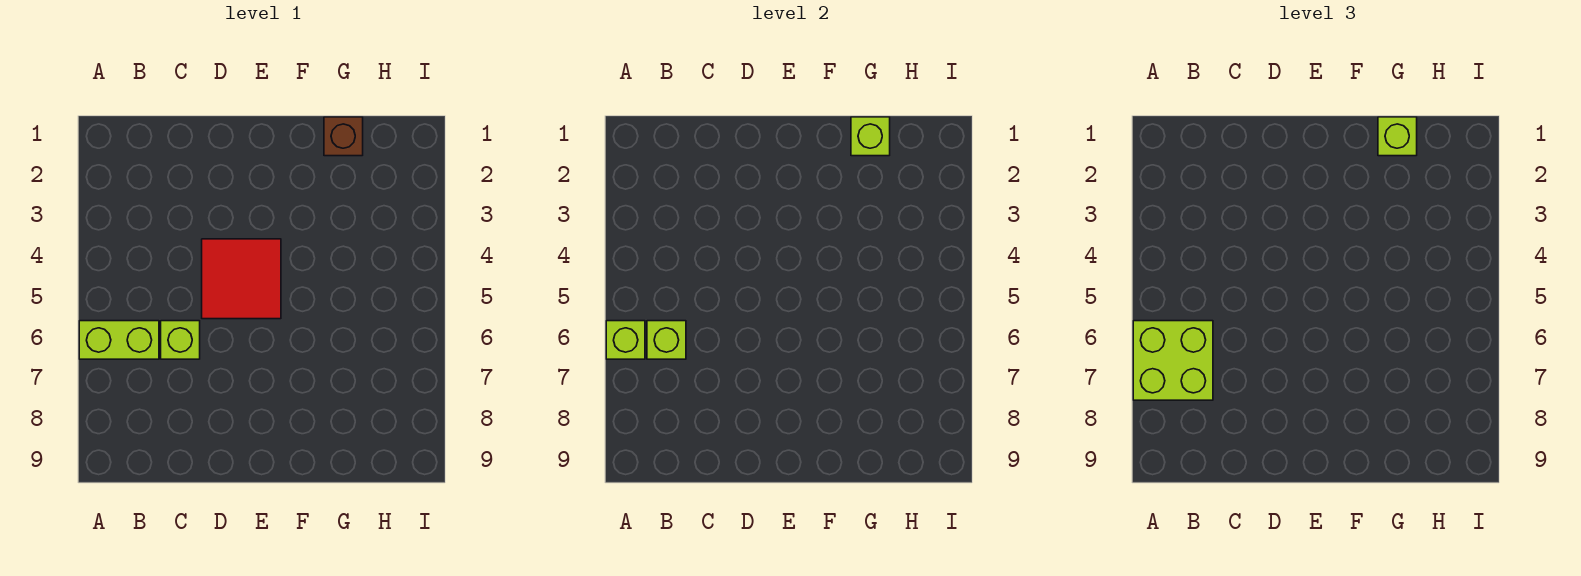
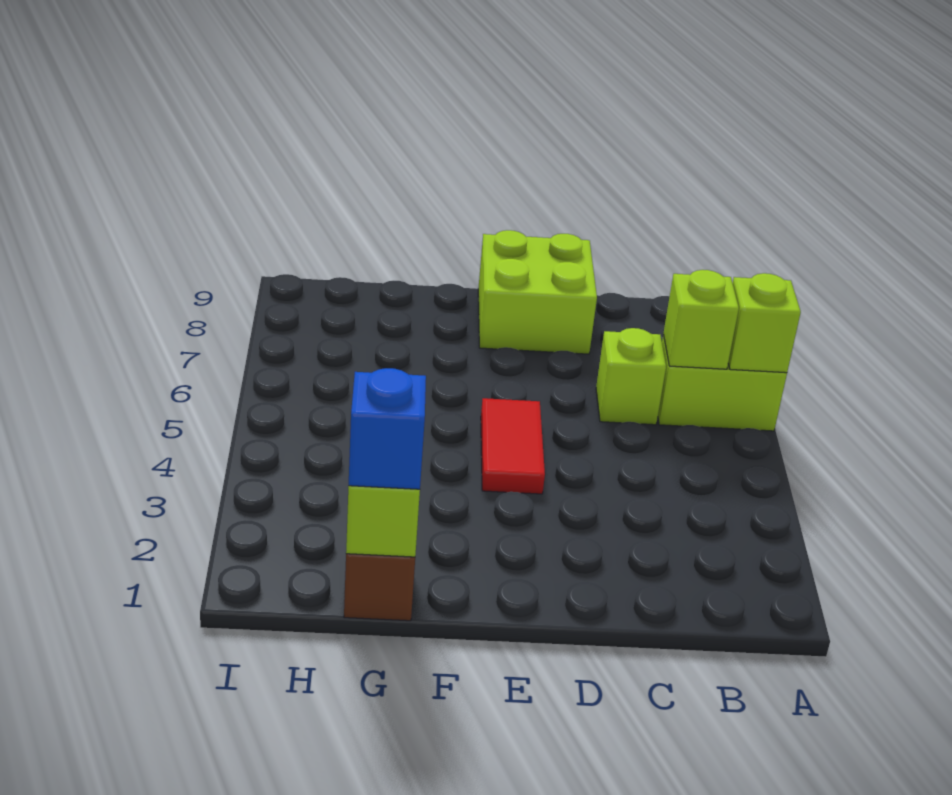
lime brick A6:B7 level 3 -> lime brick D8:E9 level 1
red tile D4:E5 level 1 -> red tile E4:E5 level 1
lime brick G1 level 3 -> blue brick G1 level 3

